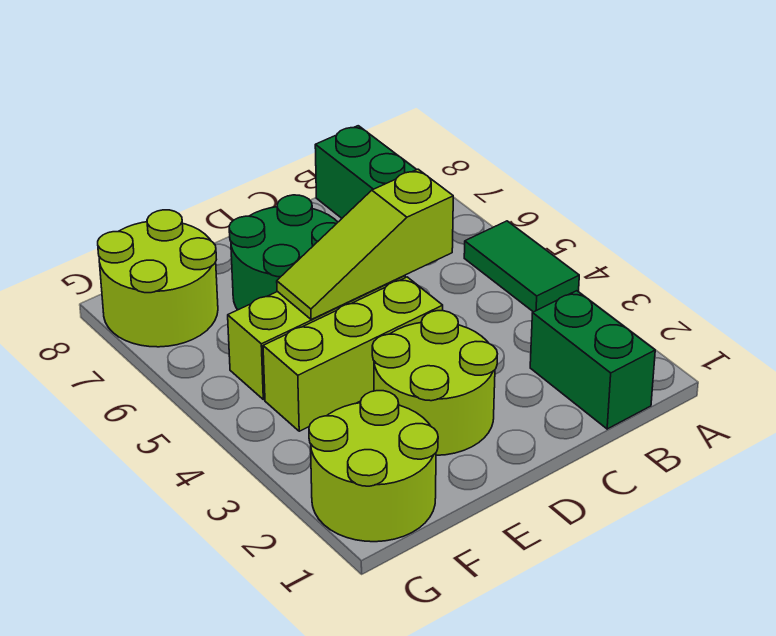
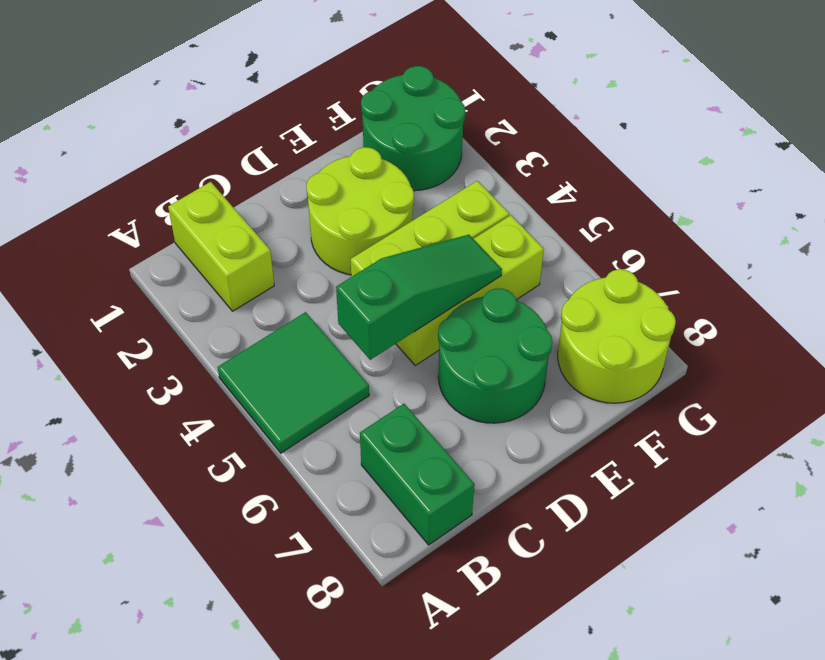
green tile A4:A5 level 1 -> green tile A4:B5 level 1
green brick B1:B2 level 1 -> lime brick B1:B2 level 1
lime slope C5:E5 level 2 top C -> green slope C5:E5 level 2 top C
lime round brick F1:G2 level 1 -> green round brick F1:G2 level 1

